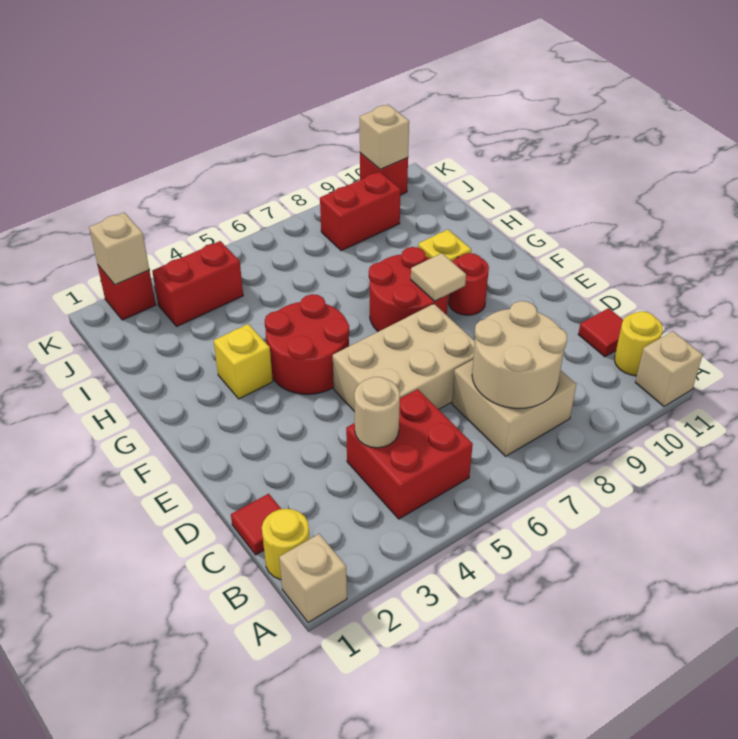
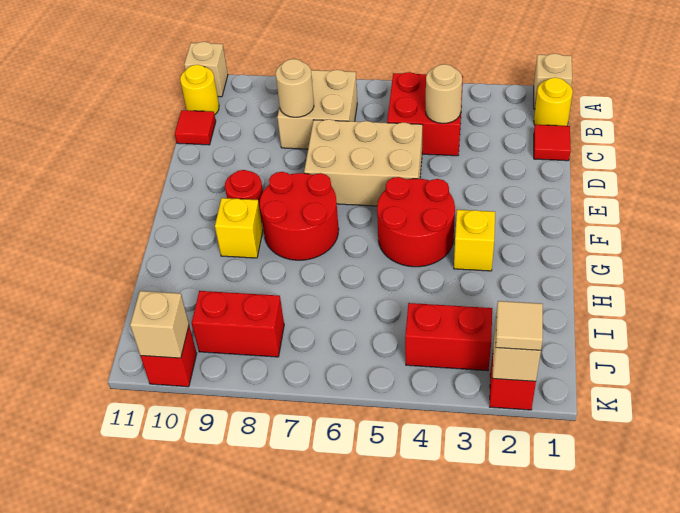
tan round brick B7:C8 level 2 -> tan round brick C8 level 2
tan tile F8 level 2 -> tan tile K2 level 3

